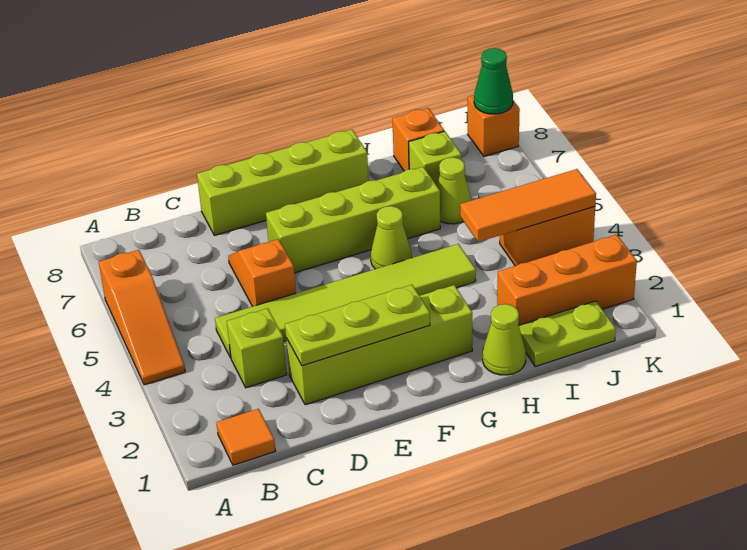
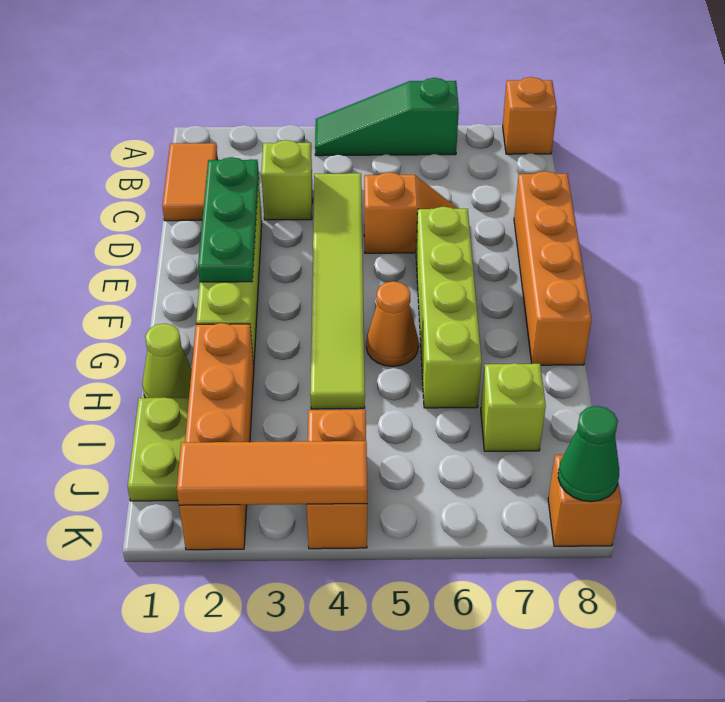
orange slope A4:A6 level 1 top 6 -> green slope A4:A6 level 1 top 6
orange tile B1 level 1 -> orange tile B1:C1 level 1
lime plate D2:F2 level 2 -> green plate D2:F2 level 2
lime brick D8:G8 level 1 -> orange brick D8:G8 level 1
lime cone G5 level 1 -> orange cone G5 level 1
orange brick I2:K2 level 1 -> orange brick H2:K2 level 1
orange tile I4:K4 level 2 -> orange tile K2:K4 level 2
lime cone I6 level 1 -> none
orange brick I8 level 1 -> orange brick A8 level 1

